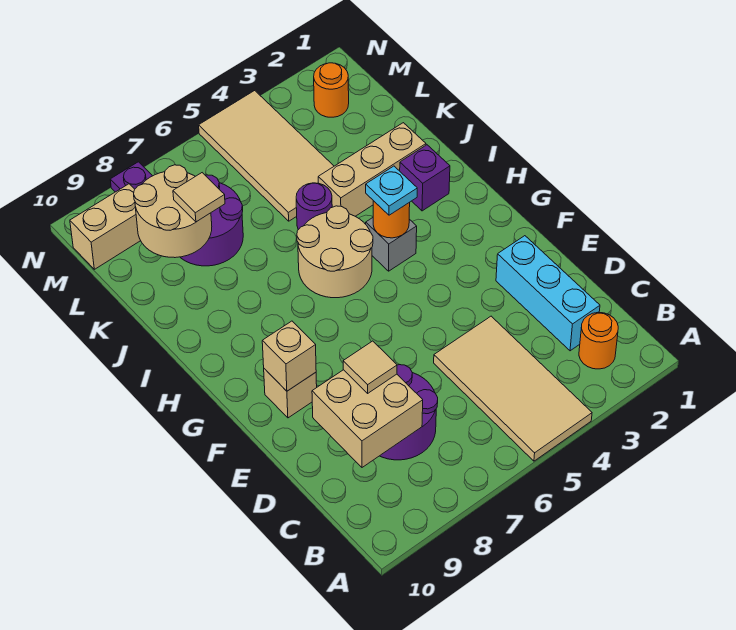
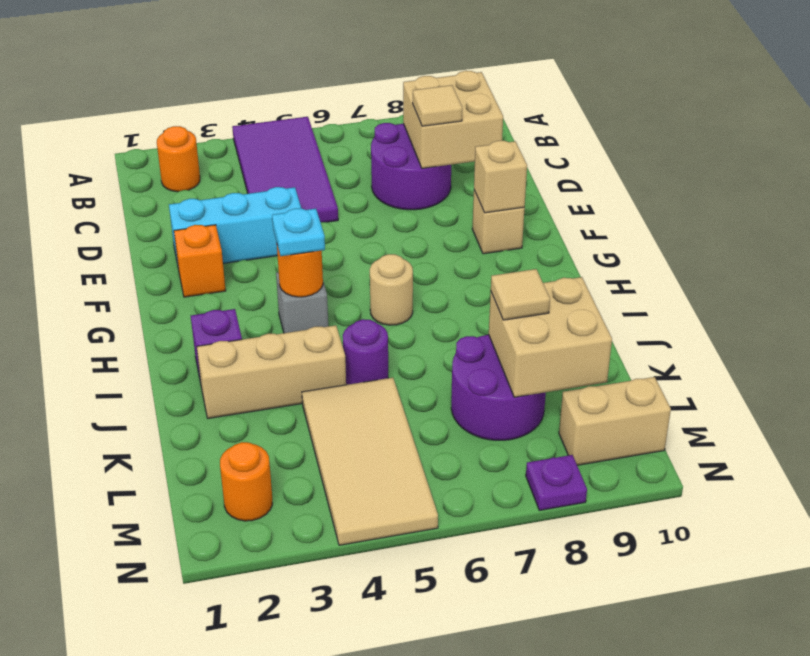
tan tile A4:D5 level 1 -> purple tile A4:D5 level 1
cyan brick C2:E2 level 1 -> cyan brick E2:E4 level 1
none -> orange brick F2 level 1
tan round brick H5:I6 level 1 -> tan round brick H6 level 1
tan round brick K8:L9 level 2 -> tan brick K8:L9 level 2

